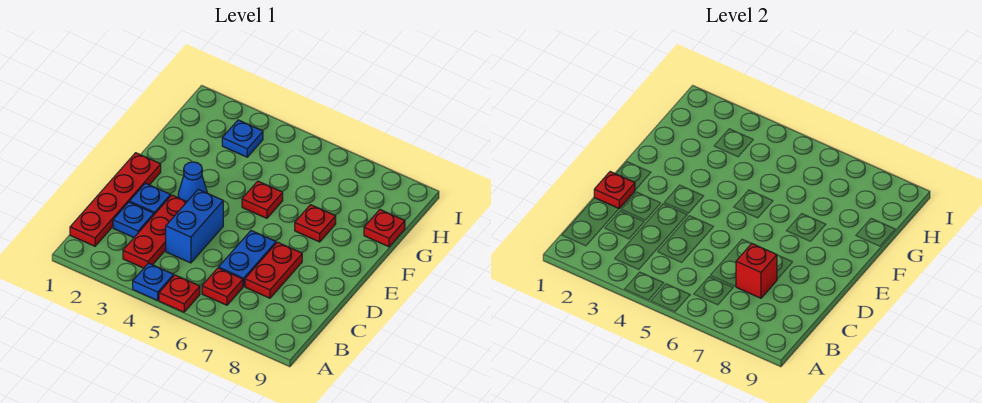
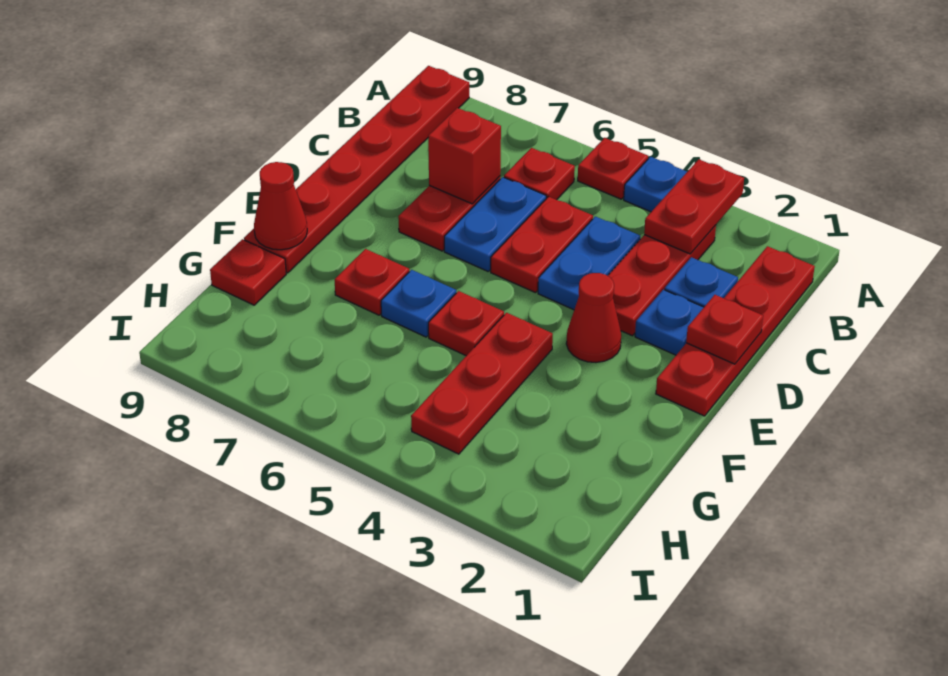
none -> red plate A3:B3 level 2
none -> red plate A9:F9 level 1
blue brick C4:D4 level 1 -> blue plate C4:D4 level 1
none -> red plate C5:D5 level 1
blue cone E3 level 1 -> red cone E3 level 1
none -> red plate F4:H4 level 1
none -> red cone F9 level 2
blue plate H3 level 1 -> blue plate F6 level 1

